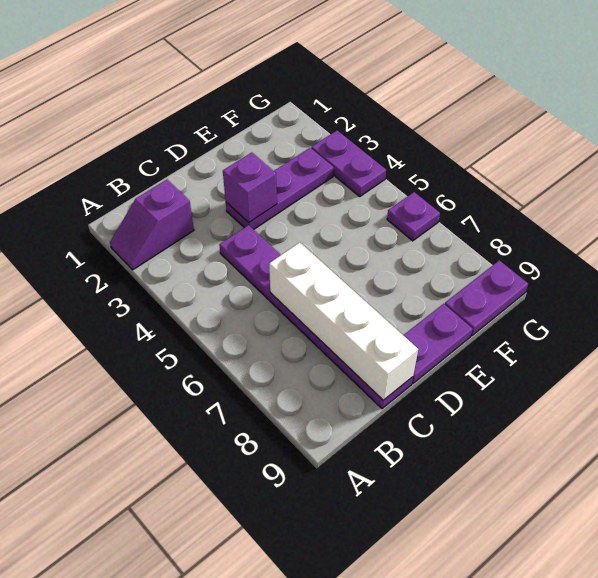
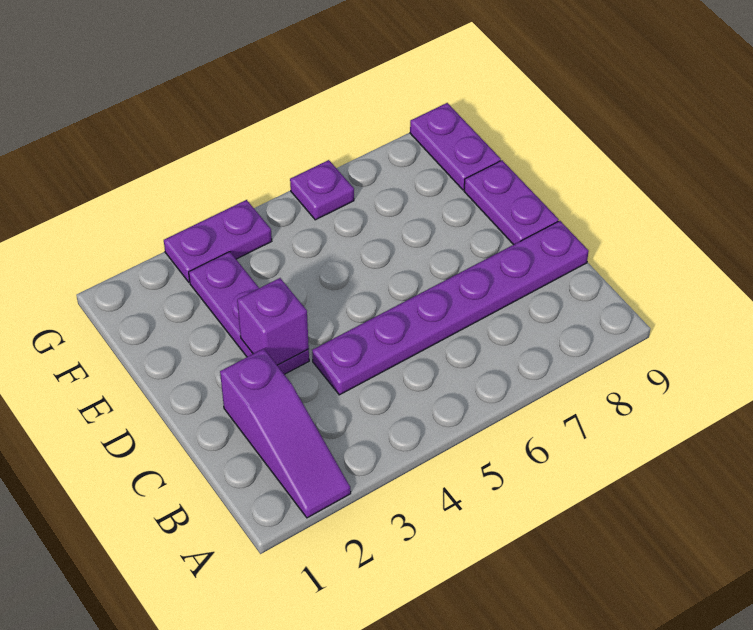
purple slope A2:B2 level 1 top B -> purple slope A2:C2 level 1 top C
white brick C6:C9 level 2 -> none

